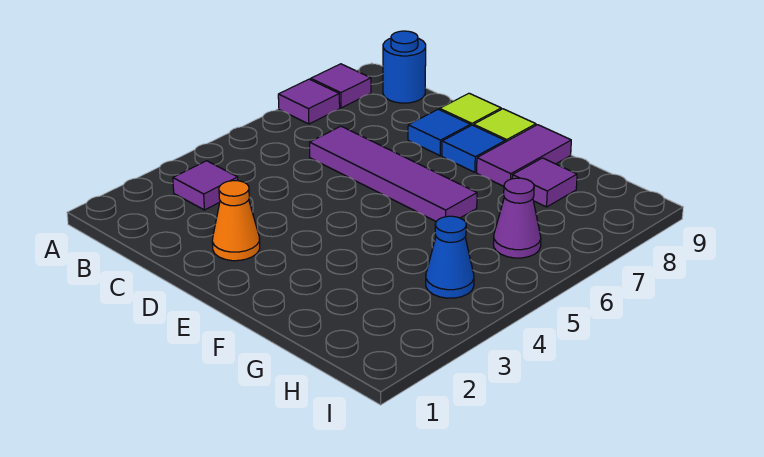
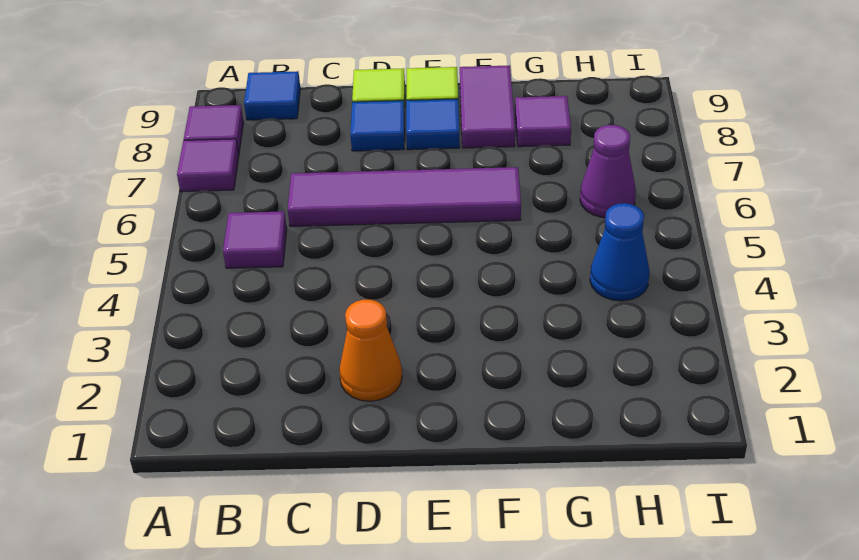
purple tile B3 level 1 -> purple tile B5 level 1
blue round brick B9 level 1 -> blue tile B9 level 1

